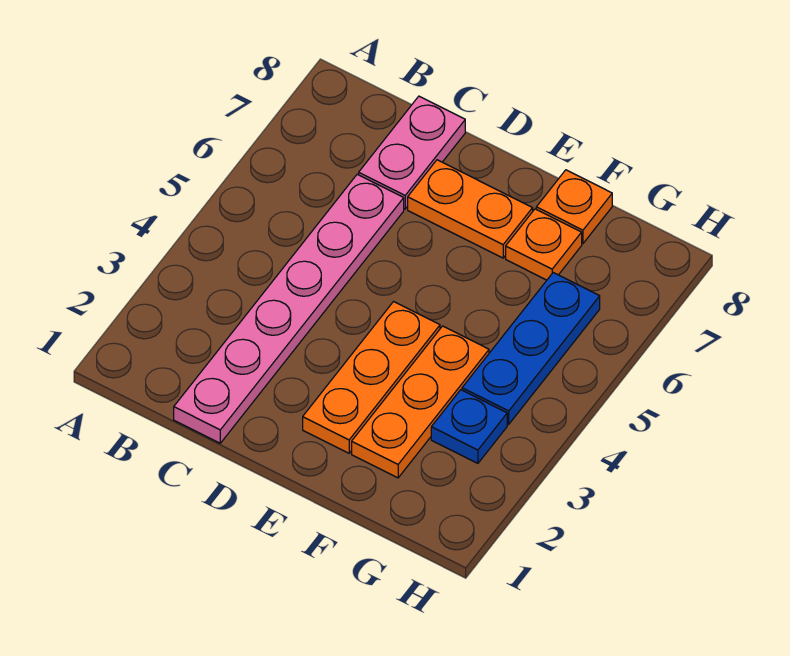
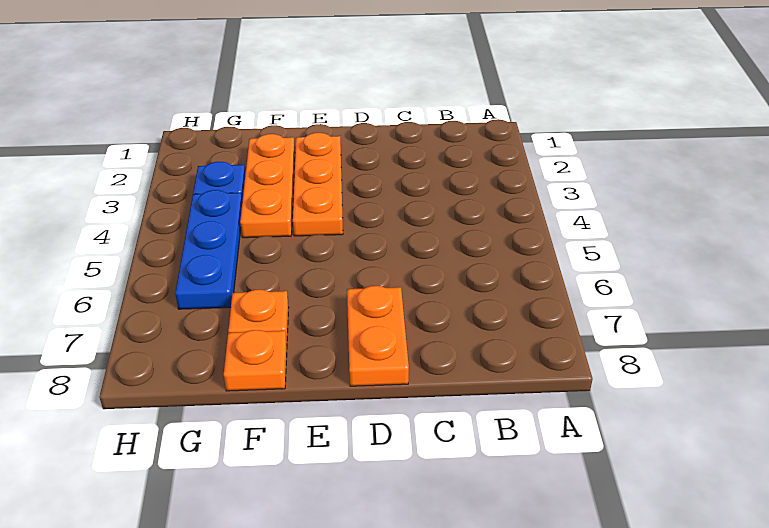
pink plate C1:C6 level 1 -> none
pink plate C7:C8 level 1 -> none
orange plate D7:E7 level 1 -> orange plate D7:D8 level 1

